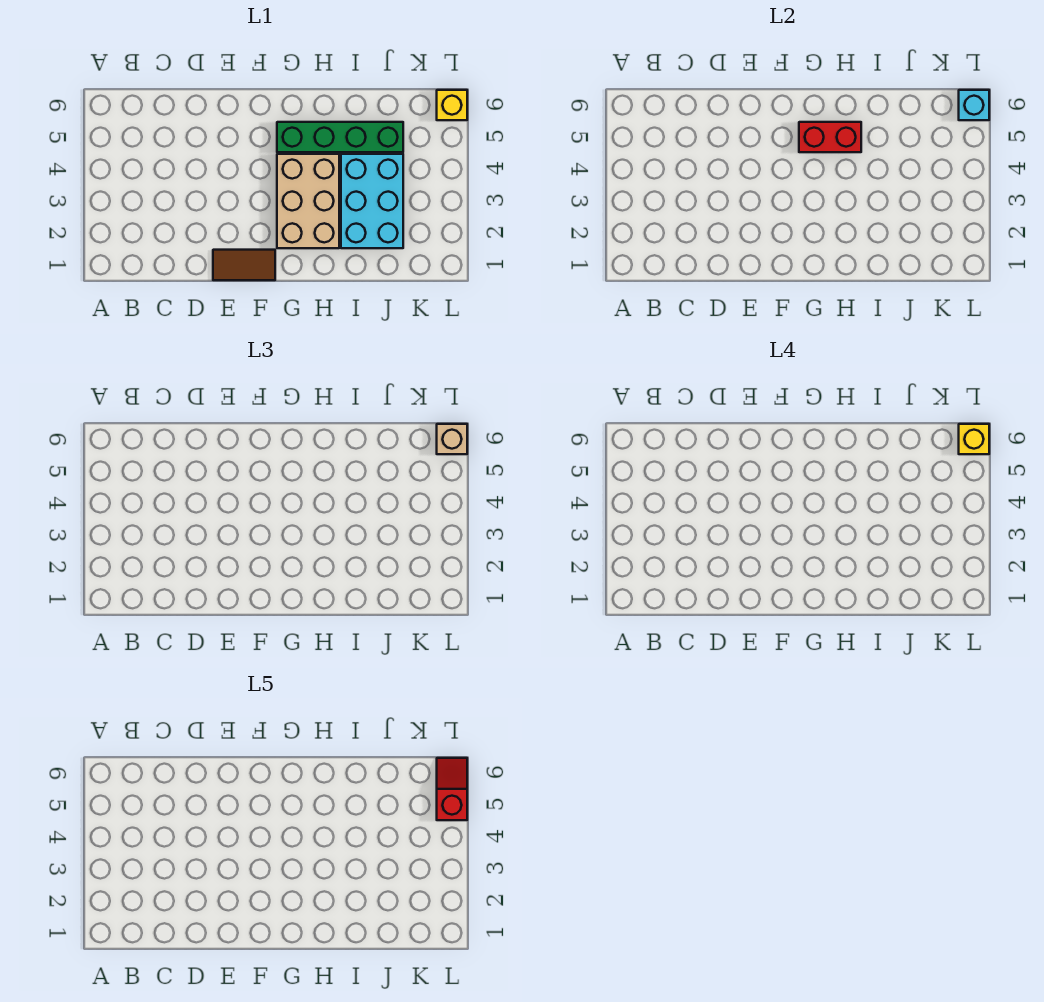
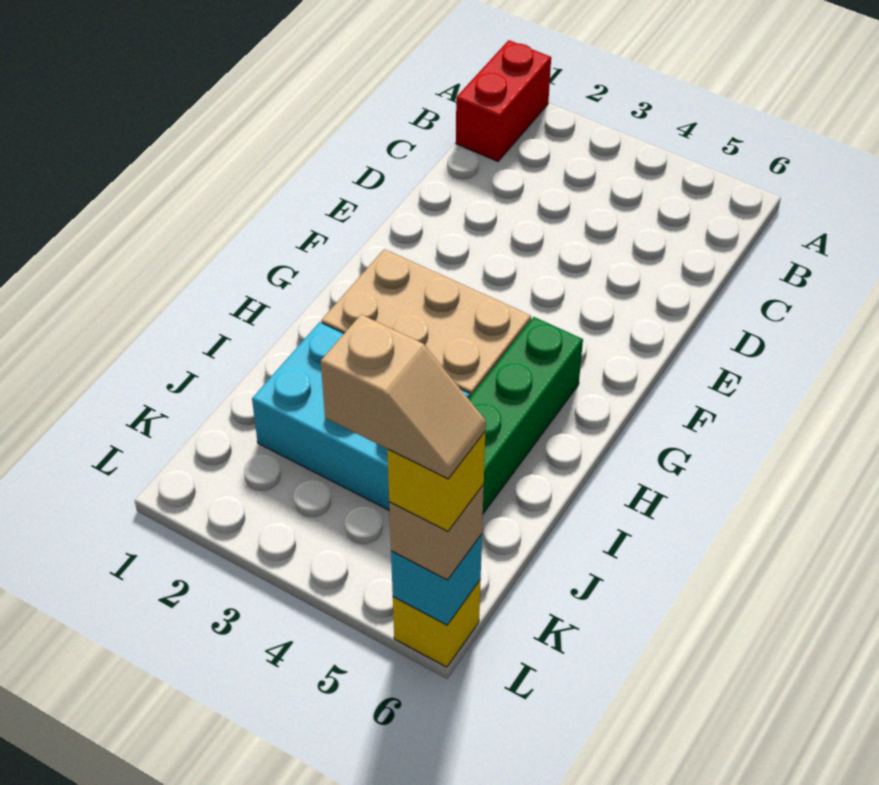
brown tile E1:F1 level 1 -> none
red brick G5:H5 level 2 -> red brick A1:B1 level 1
red slope L5:L6 level 5 top 5 -> tan slope L5:L6 level 5 top 5

